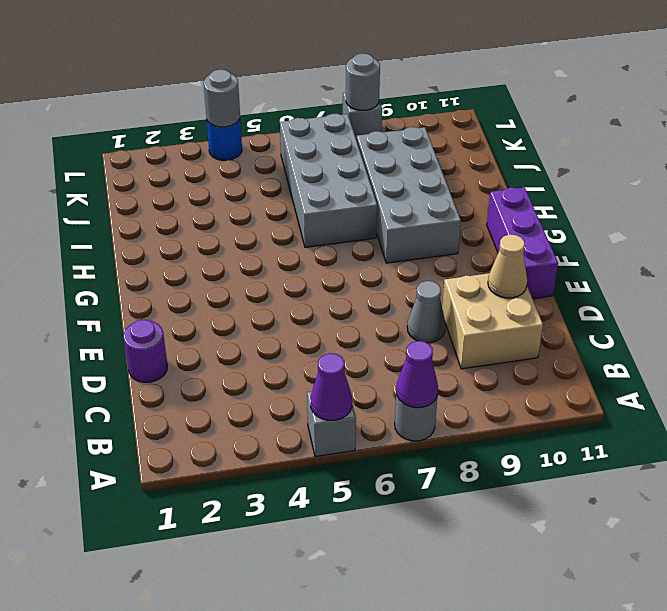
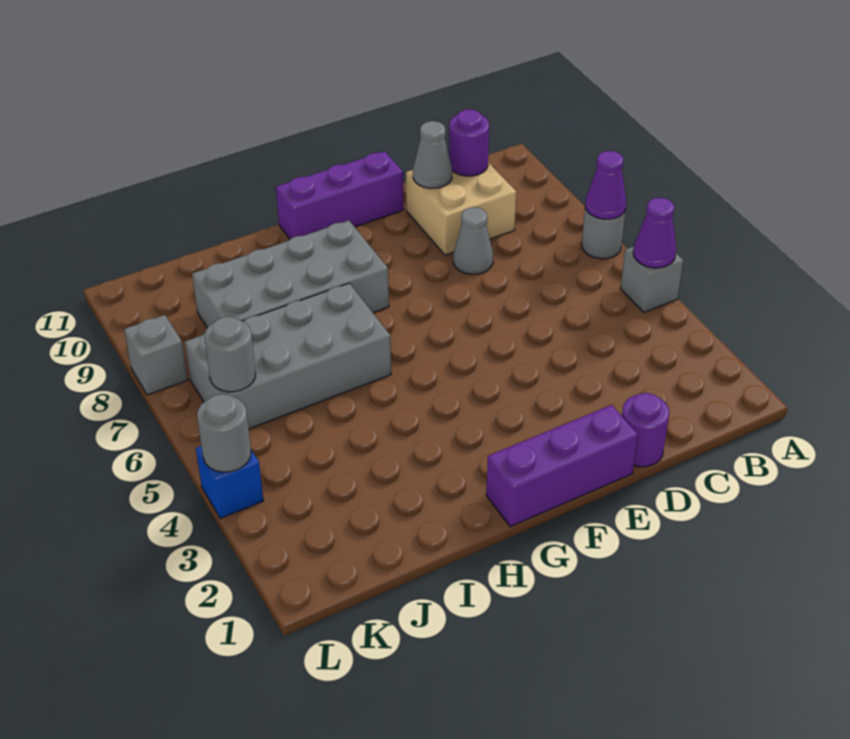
none -> purple round brick C10 level 2
tan cone D10 level 2 -> grey cone D10 level 2
none -> purple brick E1:G1 level 1
blue round brick L4 level 1 -> blue brick L4 level 1
grey round brick L8 level 2 -> grey round brick K6 level 2

